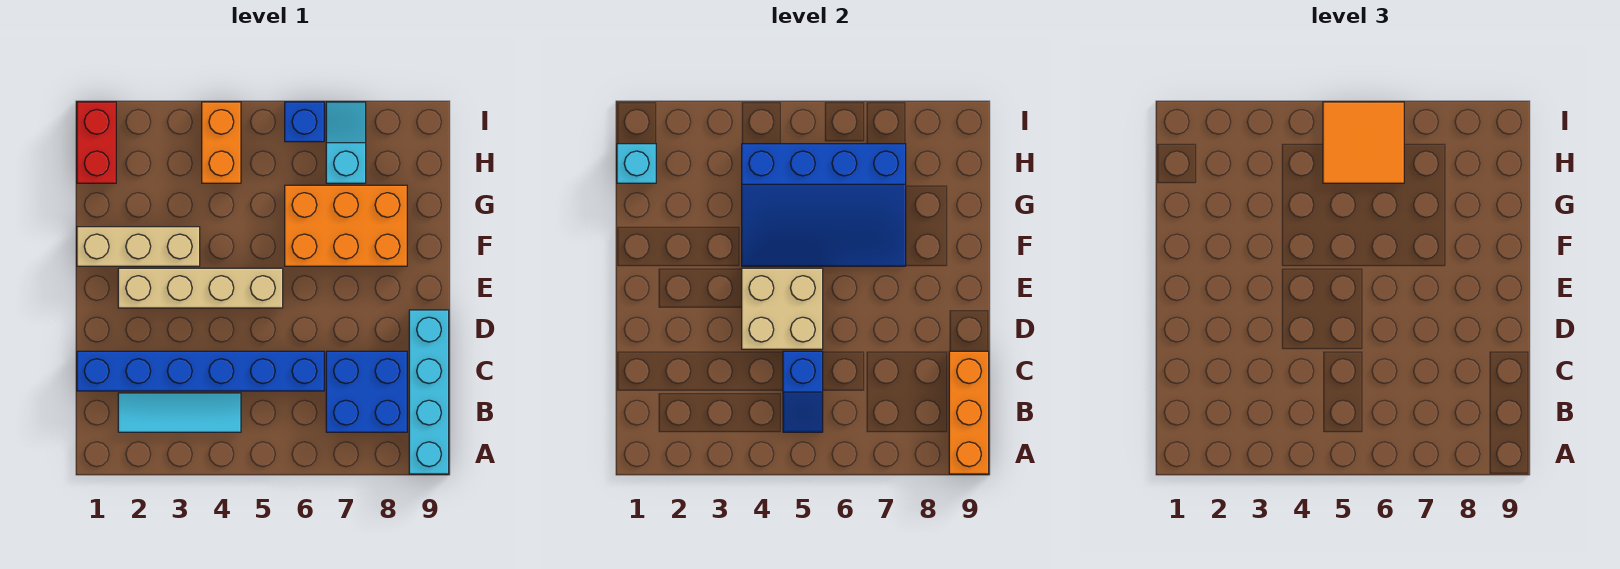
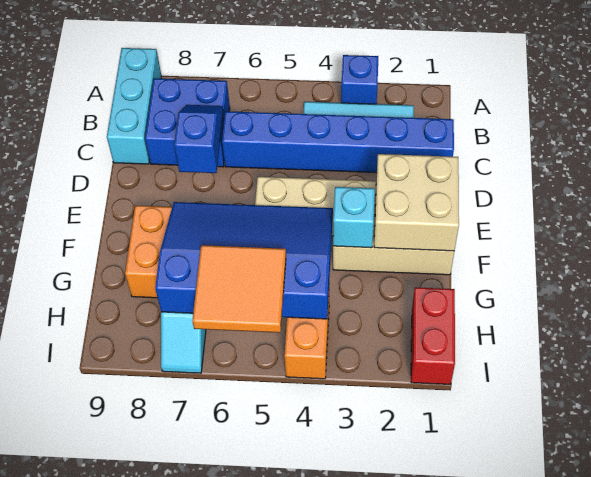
cyan brick A9:D9 level 1 -> cyan brick A9:C9 level 1
orange brick A9:C9 level 2 -> none
blue slope B5:C5 level 2 top C -> blue slope C7:D7 level 2 top D
tan brick D4:E5 level 2 -> tan brick E1:F2 level 2
cyan brick H1 level 2 -> cyan brick F3 level 2
blue brick I6 level 1 -> blue brick A3 level 1

